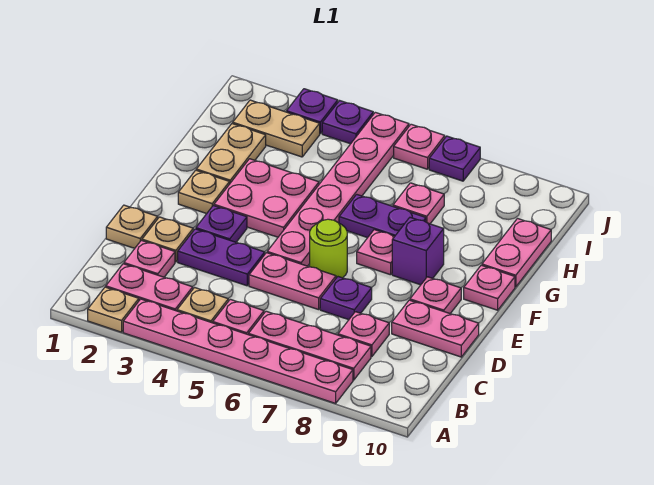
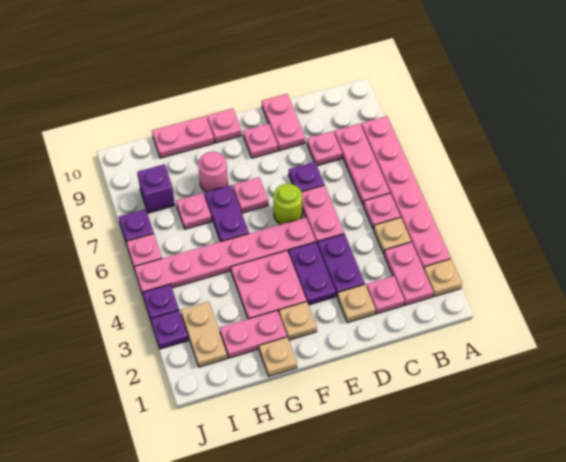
tan plate D1 level 1 -> tan plate G1 level 1
purple plate E3 level 1 -> purple plate E3:E4 level 1
purple brick F8 level 1 -> purple brick I8 level 1
tan plate G2:H2 level 1 -> pink plate G2:H2 level 1
none -> pink round brick G8 level 1

